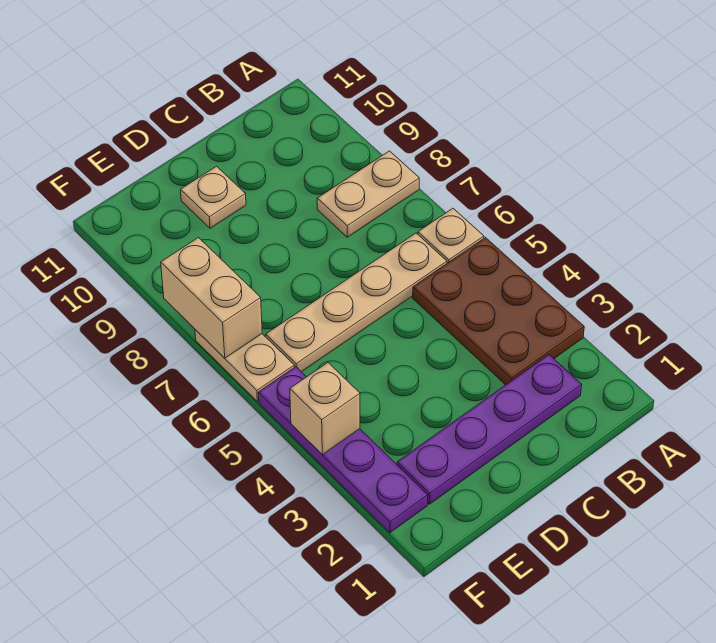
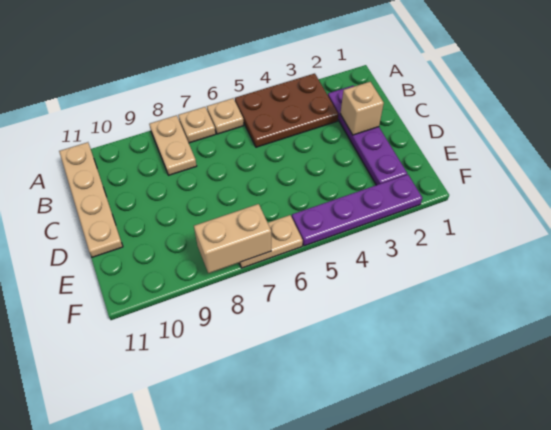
tan plate B6:E6 level 1 -> tan plate A11:D11 level 1
tan plate D10 level 1 -> tan plate A7 level 1
tan brick F4 level 2 -> tan brick C2 level 2

